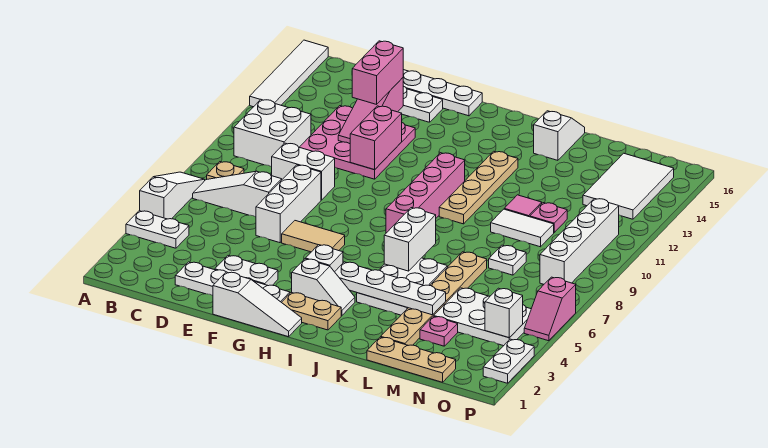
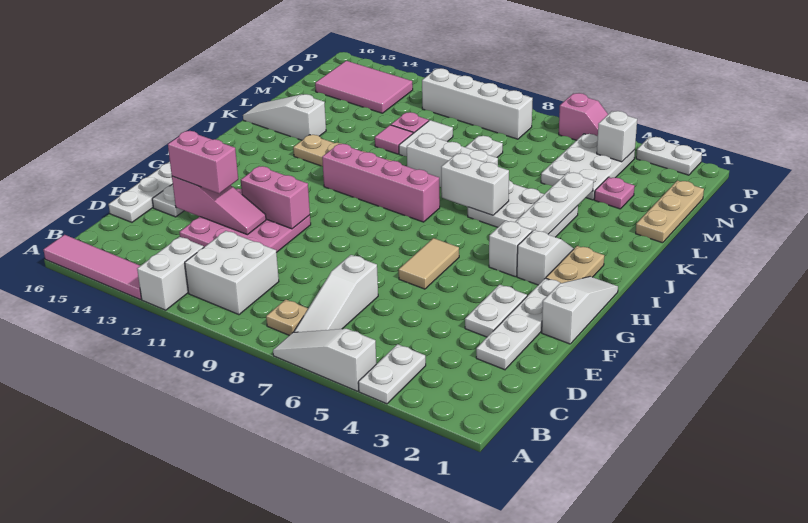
white tile A13:A16 level 1 -> pink tile A13:A16 level 1
white brick D9:E9 level 1 -> white brick A12:B12 level 1
white brick E6:E8 level 1 -> white brick K7:K9 level 1
white slope K15:K16 level 1 top 15 -> white slope K14:K16 level 1 top 14
tan plate L2:L7 level 1 -> none
white tile N13:O15 level 1 -> pink tile N13:O15 level 1

